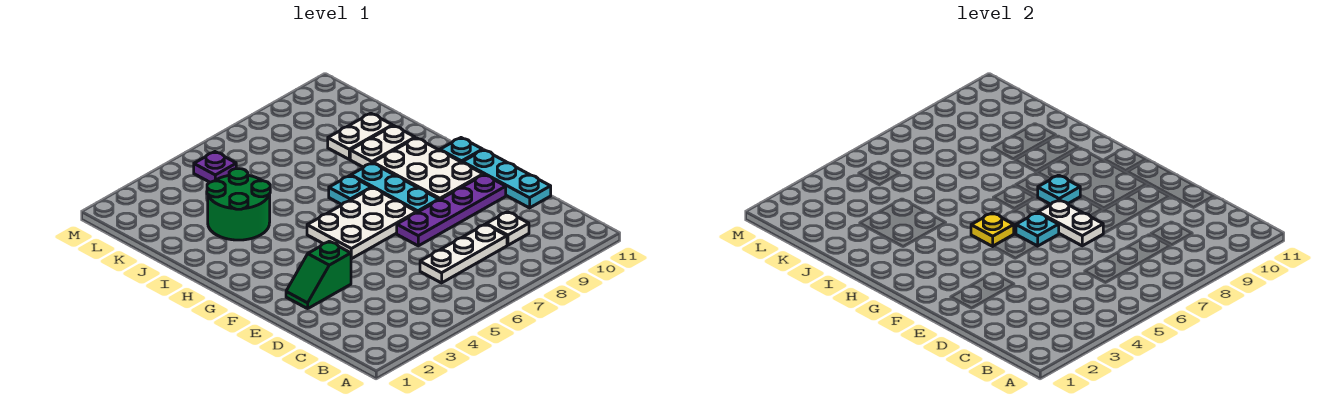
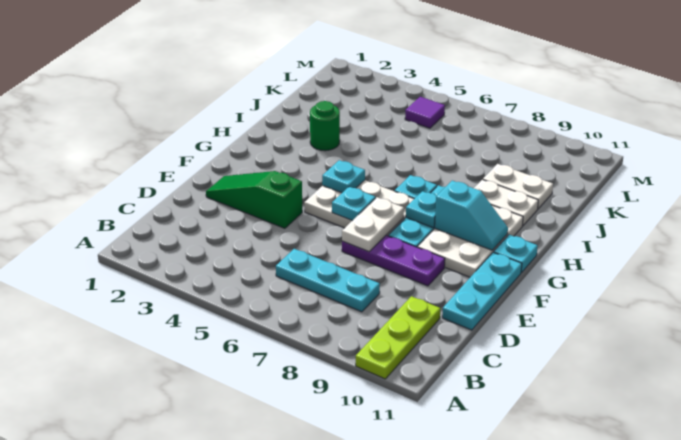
none -> lime plate A10:C10 level 1
white plate C6:C8 level 1 -> cyan plate C6:C8 level 1
white plate C9 level 1 -> none
green slope E2:E3 level 1 top 3 -> green slope E2:E4 level 1 top 4
purple plate E7:E10 level 1 -> purple plate E7:E9 level 1
yellow plate G5 level 2 -> cyan plate G5 level 2
none -> cyan slope G9:G10 level 2 top 9
green round brick I3:J4 level 1 -> green round brick I3 level 1
purple plate L5 level 1 -> purple tile L5 level 1

